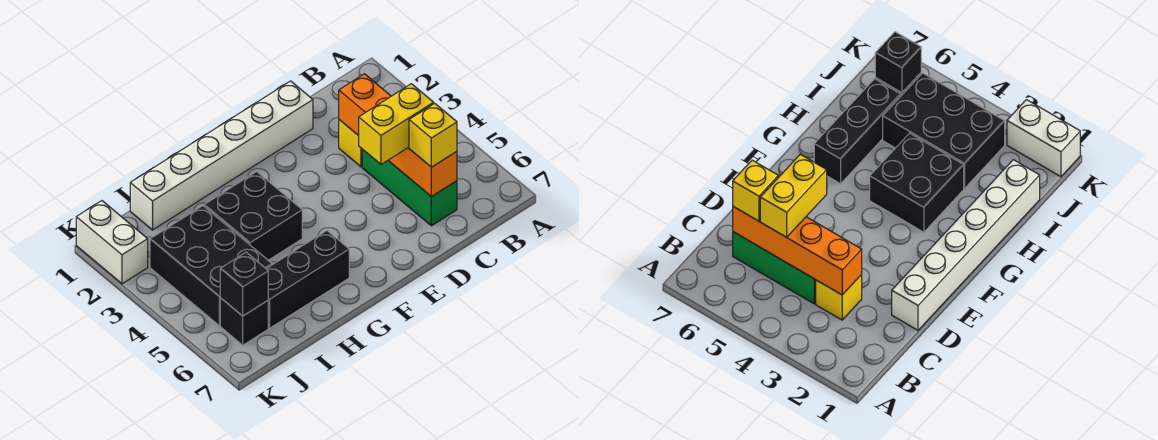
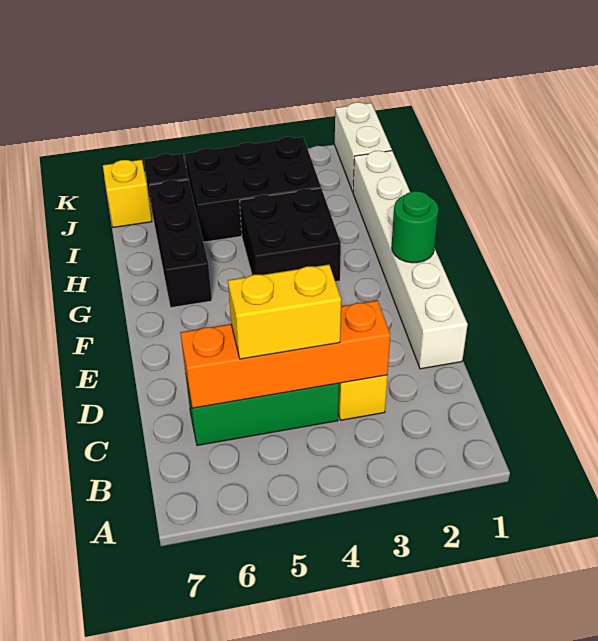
yellow brick C5:D5 level 3 -> yellow brick C4:C5 level 3
yellow brick C6 level 3 -> yellow brick J7 level 1
none -> green round brick F1 level 2
black brick J6 level 2 -> none
white brick K1:K2 level 1 -> white brick J1:K1 level 1

